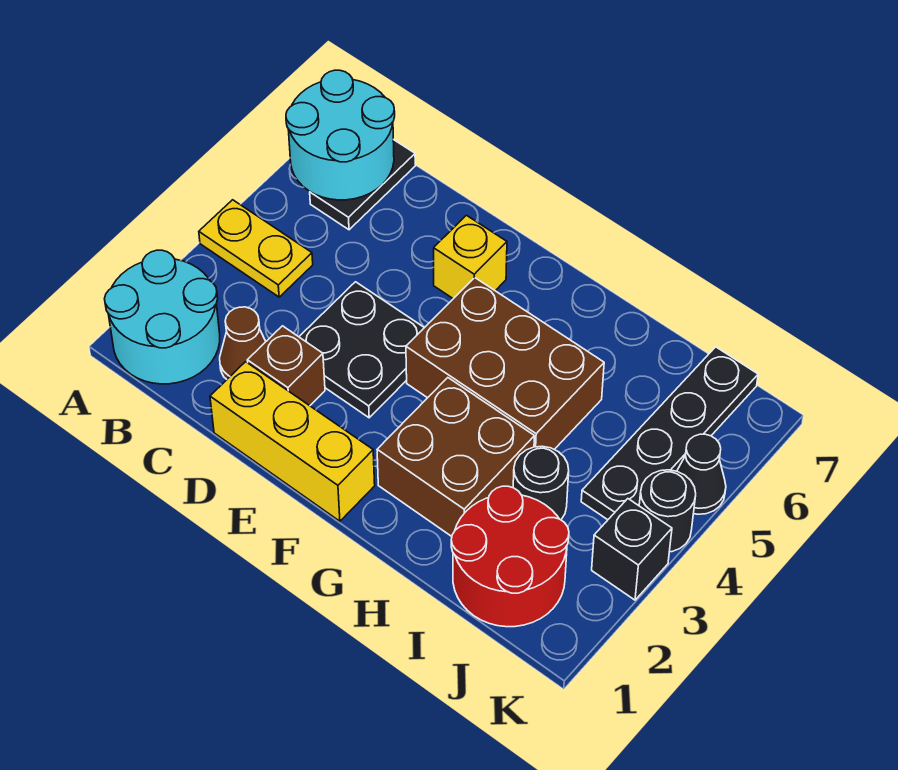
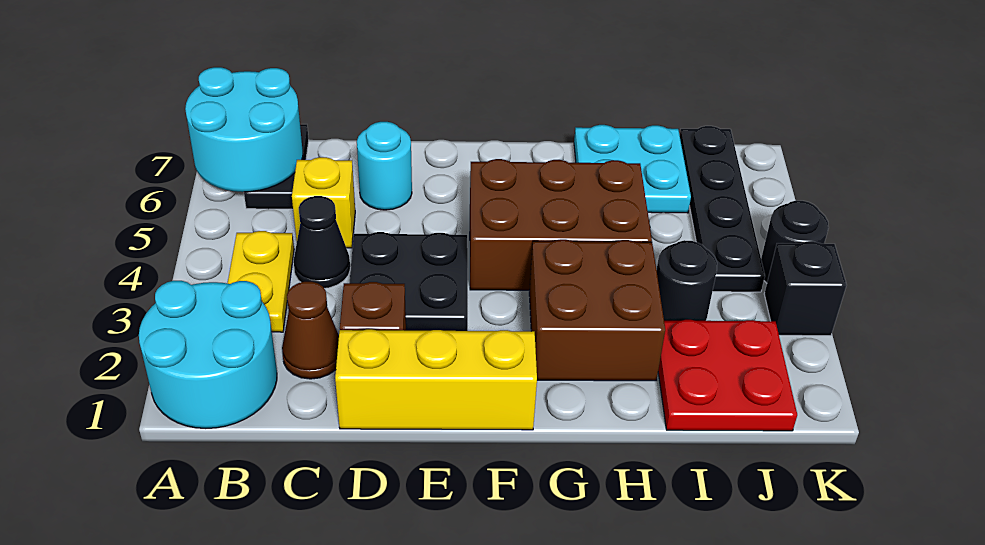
yellow plate A4:B4 level 1 -> yellow plate B3:B4 level 1
none -> cyan round brick D6 level 1
yellow brick E6 level 1 -> yellow brick C5 level 1
none -> cyan plate H6:I7 level 1
red round brick I1:J2 level 1 -> red plate I1:J2 level 1
black cone K5 level 1 -> black cone C4 level 1

